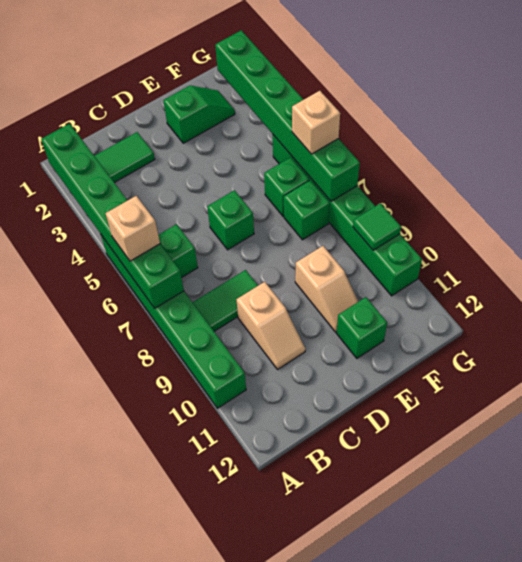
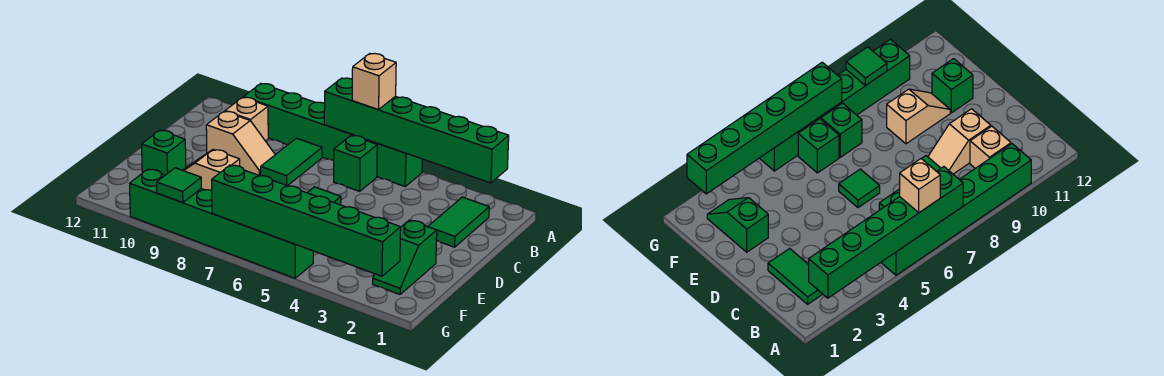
tan slope C9:C10 level 1 top 9 -> tan slope C9:C10 level 1 top 10
green brick D6 level 1 -> green tile D6 level 1
tan brick G6 level 3 -> tan brick B10 level 1

